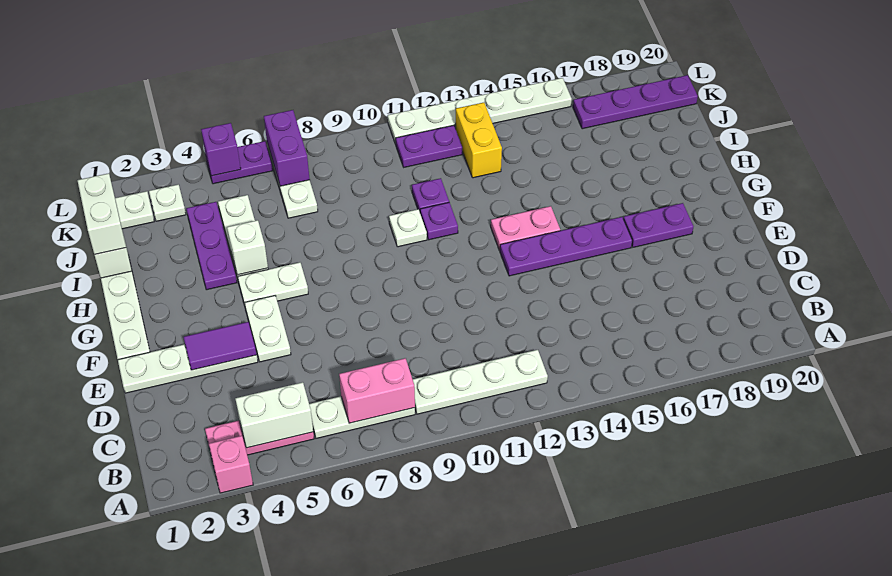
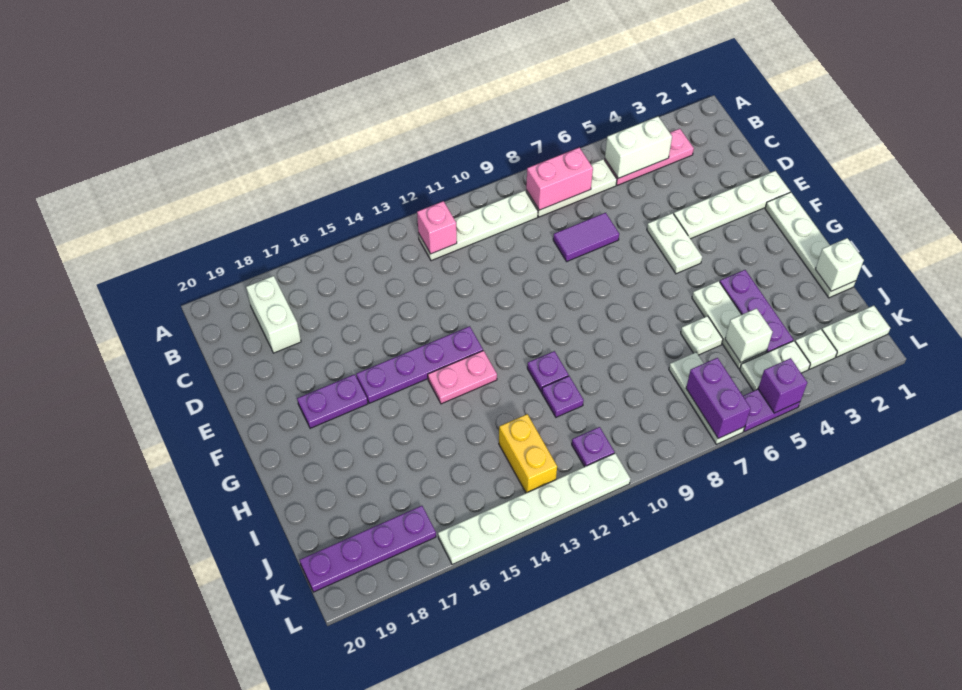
pink brick A3 level 1 -> pink brick B12 level 2
purple tile E3:E4 level 2 -> purple tile D7:D8 level 1
white plate G5:G6 level 1 -> white plate K4:K5 level 1
white brick H5 level 2 -> white brick J5 level 2
white plate H10 level 1 -> white plate I6 level 1
white brick I1:J1 level 3 -> white brick B18:C18 level 1
purple plate K11:K12 level 1 -> purple plate K11 level 1

